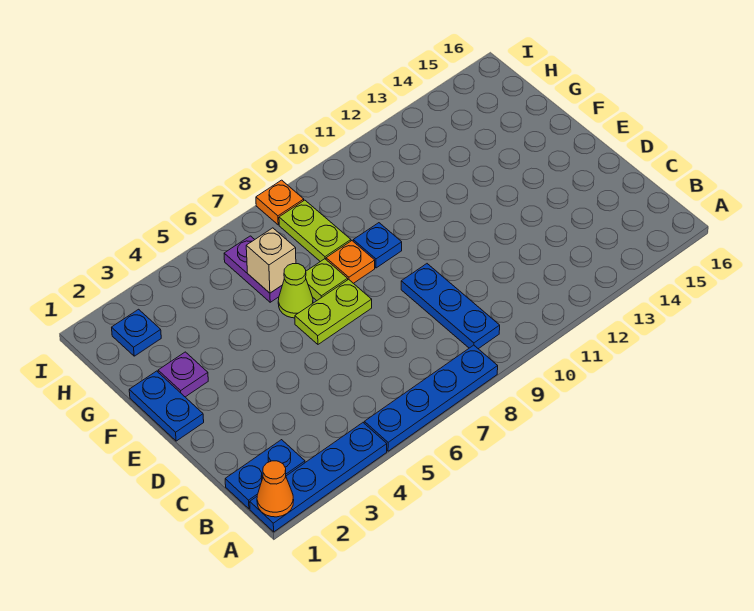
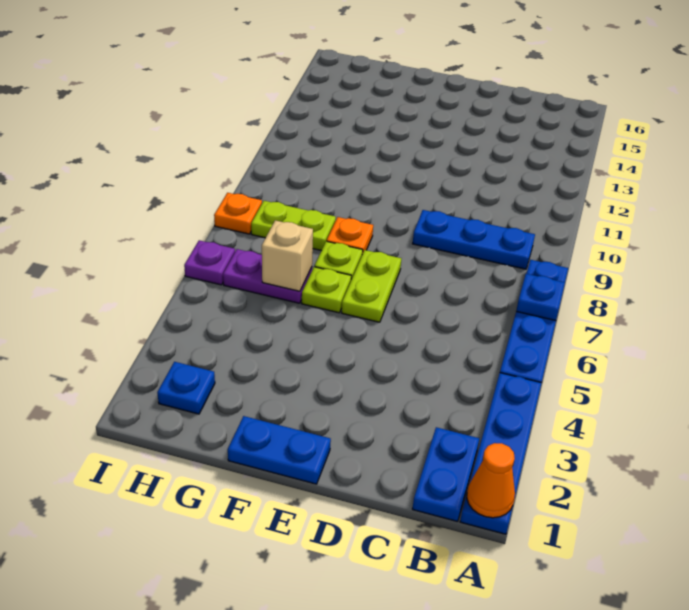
purple plate F2 level 1 -> purple plate I6 level 1
lime cone F6 level 1 -> lime plate F6 level 1
blue plate F9 level 1 -> blue plate A7 level 2

